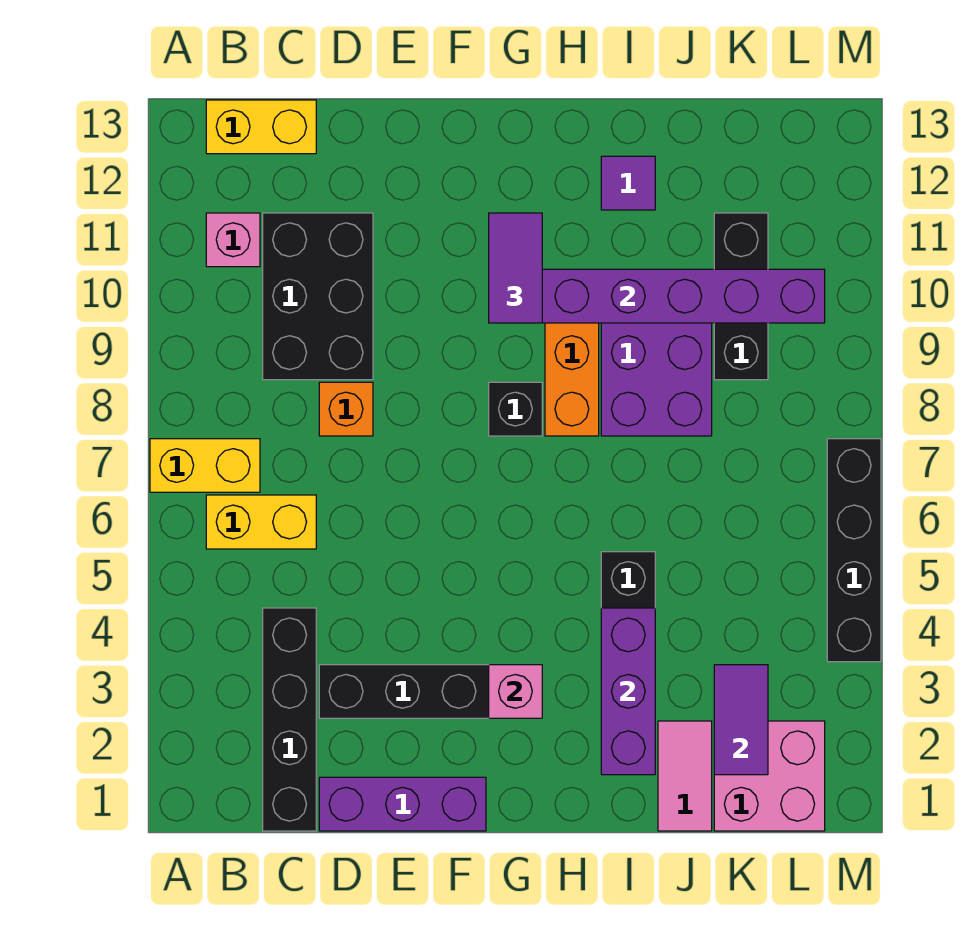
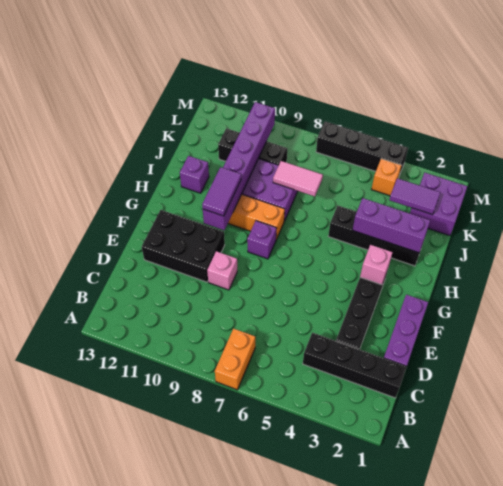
yellow brick A7:B7 level 1 -> orange brick A7:B7 level 1
yellow brick B6:C6 level 1 -> none
pink brick B11 level 1 -> pink brick E9 level 1
yellow brick B13:C13 level 1 -> none
black brick C9:D11 level 1 -> black brick E10:F12 level 1
orange brick D8 level 1 -> orange brick L4 level 1
black brick G8 level 1 -> purple brick G8 level 1
purple tile G10:G11 level 3 -> purple tile G10:H10 level 3
purple tile I12 level 1 -> purple brick I12 level 1
pink tile J1:J2 level 1 -> pink tile J7:J8 level 2
pink brick K1:L2 level 1 -> purple brick K1:L2 level 1

